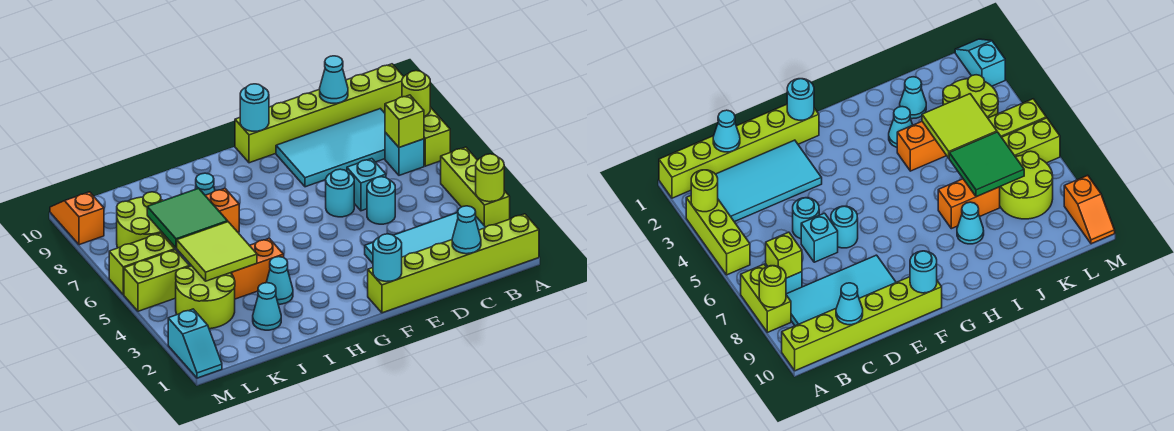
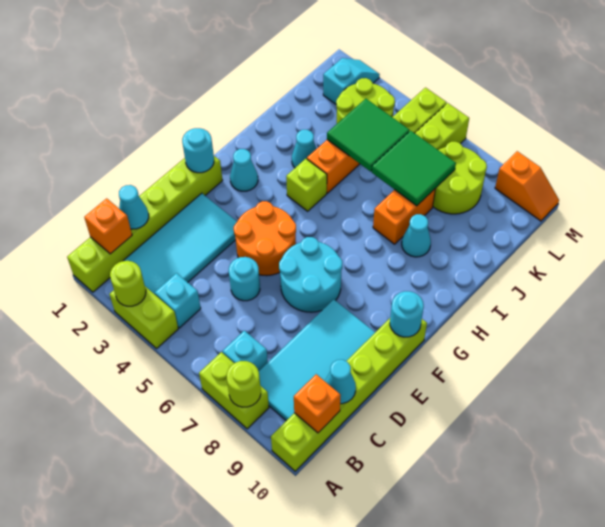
lime brick A3:A5 level 1 -> lime brick A3:A4 level 1
none -> orange brick B1 level 2
lime brick B7 level 2 -> lime brick H4 level 1
none -> orange brick B10 level 2
cyan brick D6 level 1 -> cyan brick B4 level 1
none -> orange round brick E4:F5 level 1
cyan round brick E6 level 1 -> cyan round brick E6:F7 level 1
cyan cone J2 level 1 -> cyan cone G2 level 1
lime tile J4:K5 level 2 -> green tile J4:K5 level 2
cyan slope M1:M2 level 1 top 2 -> cyan slope L2:M2 level 1 top L

